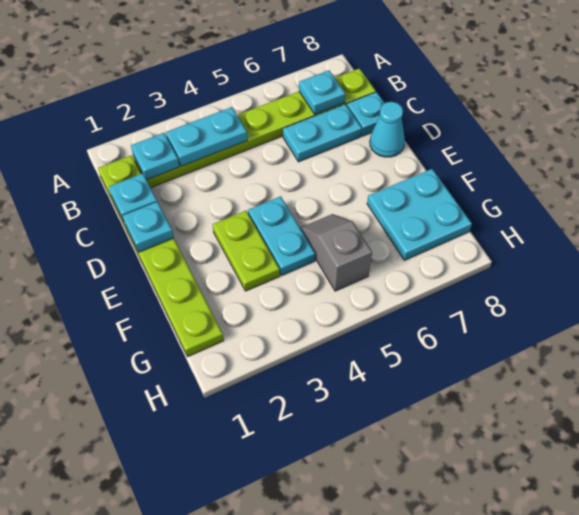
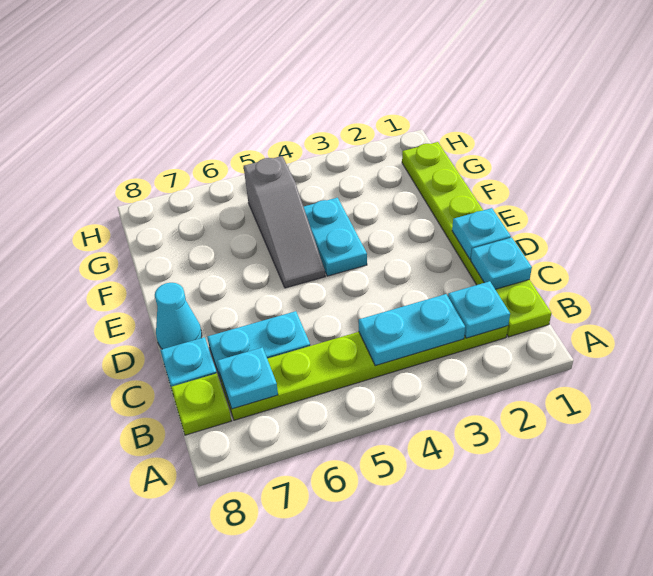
lime plate E3:F3 level 1 -> none
grey slope F5:G5 level 1 top G -> grey slope E5:G5 level 1 top G
cyan plate F7:G8 level 1 -> none

